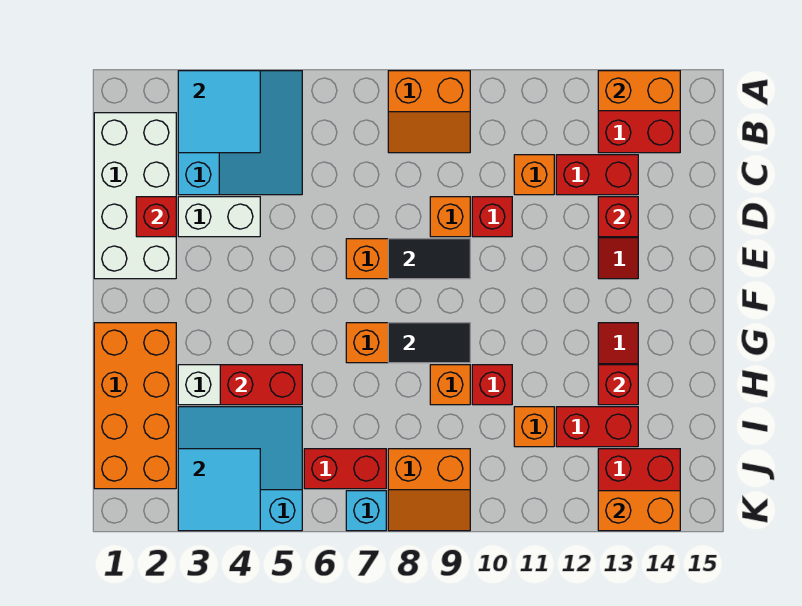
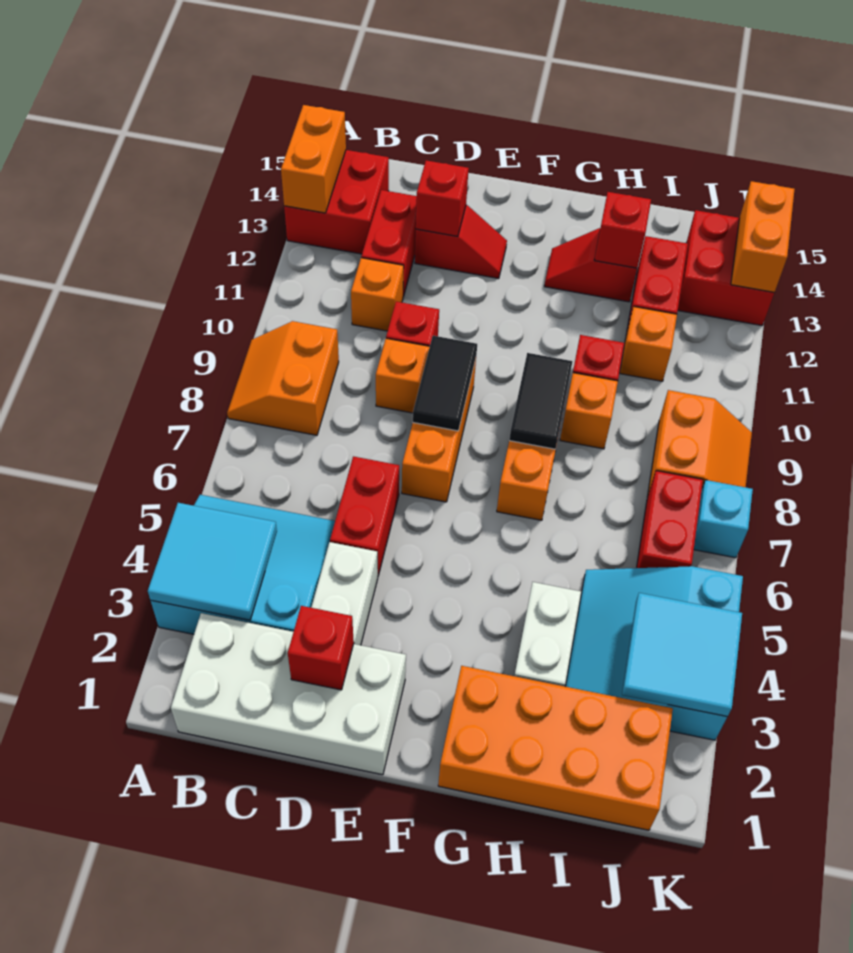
orange slope A8:B9 level 1 top A -> orange slope A8:B9 level 1 top B
red brick H4:H5 level 2 -> red brick D5:D6 level 1

